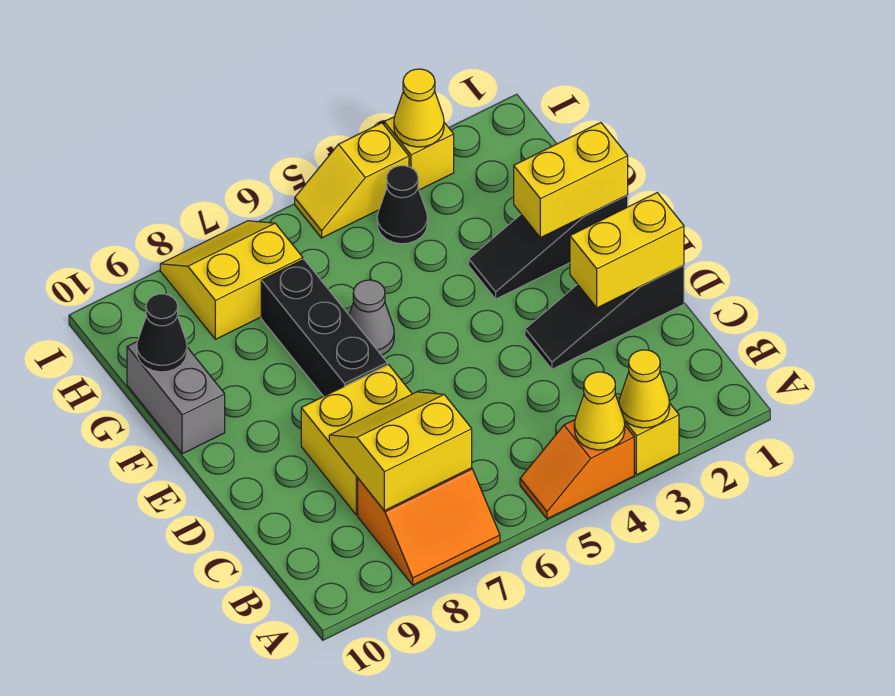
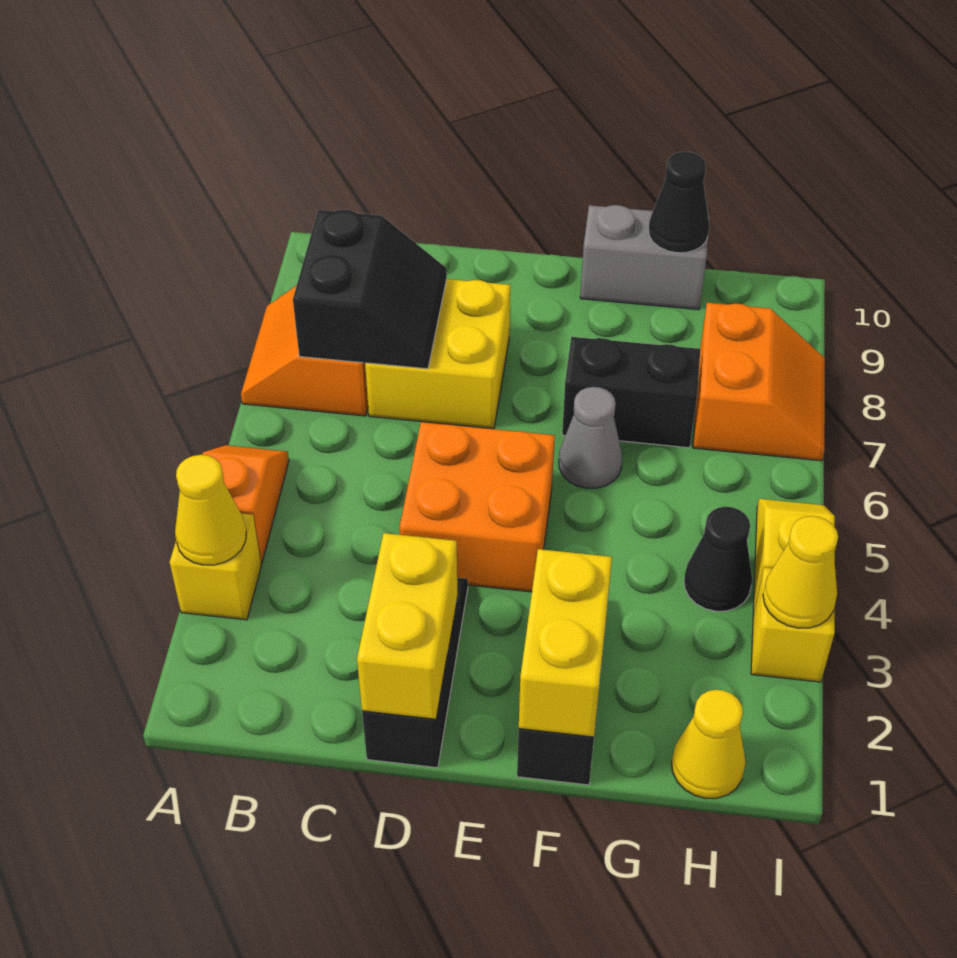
yellow cone A4 level 2 -> yellow cone H1 level 1
yellow slope B7:C8 level 2 top B -> black slope B7:C8 level 2 top B
none -> orange brick D4:E5 level 1
black brick E7:G7 level 1 -> black brick F7:G7 level 1
yellow slope H7:I8 level 1 top H -> orange slope H7:I8 level 1 top H

